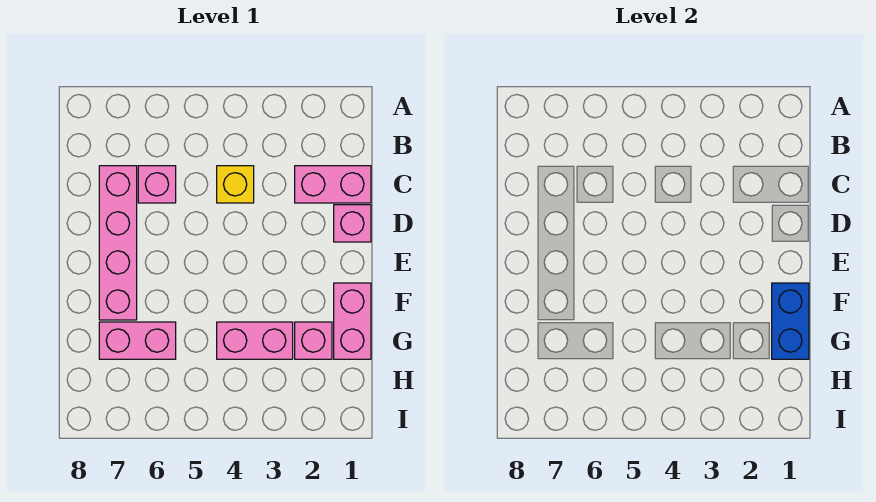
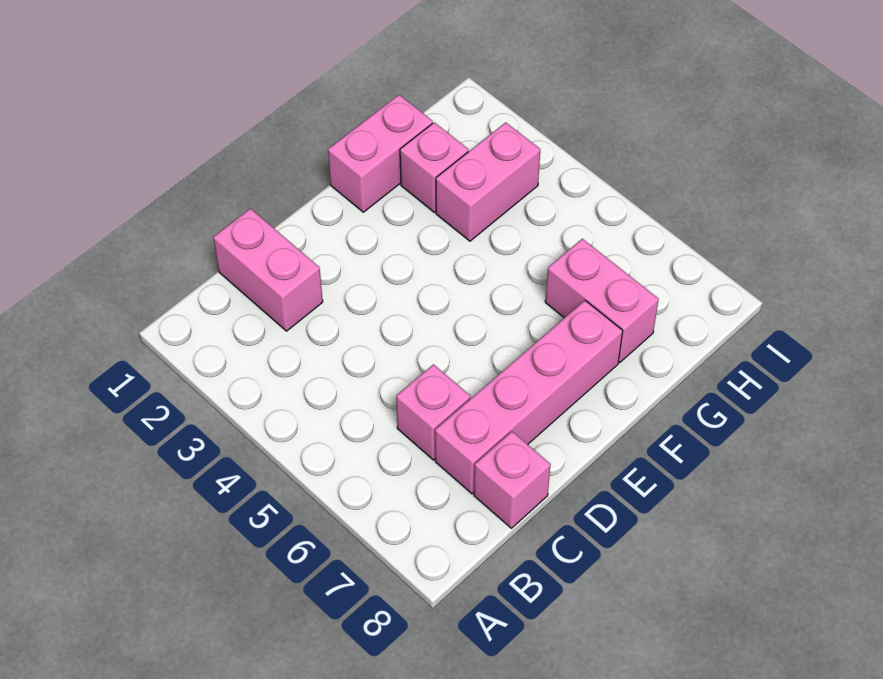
yellow brick C4 level 1 -> none
pink brick D1 level 1 -> pink brick C8 level 1
blue brick F1:G1 level 2 -> none
pink brick G3:G4 level 1 -> pink brick G3:H3 level 1

